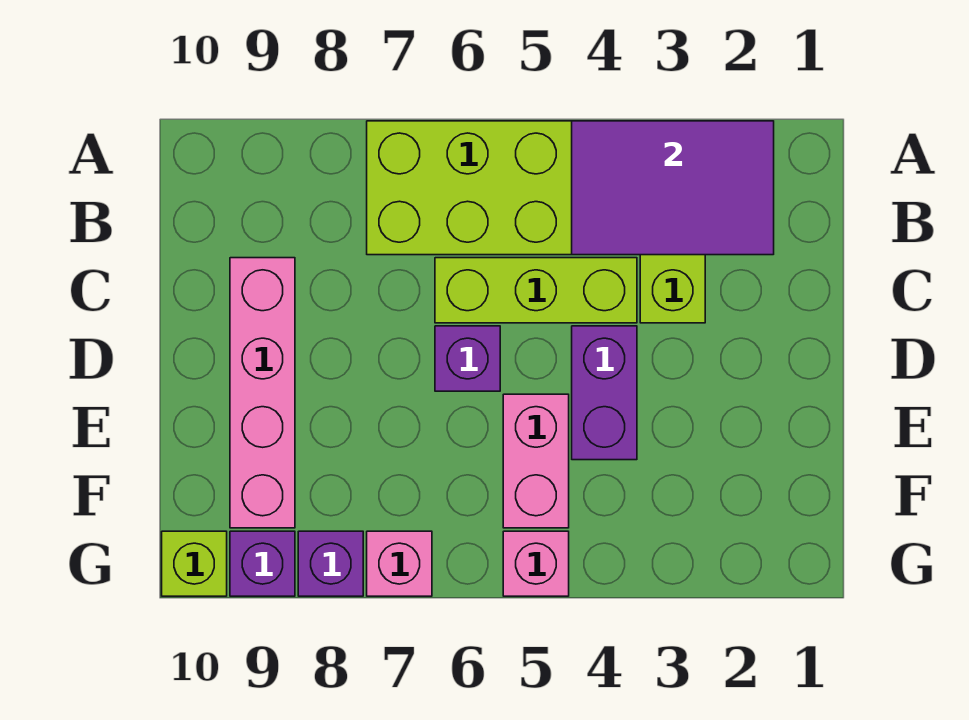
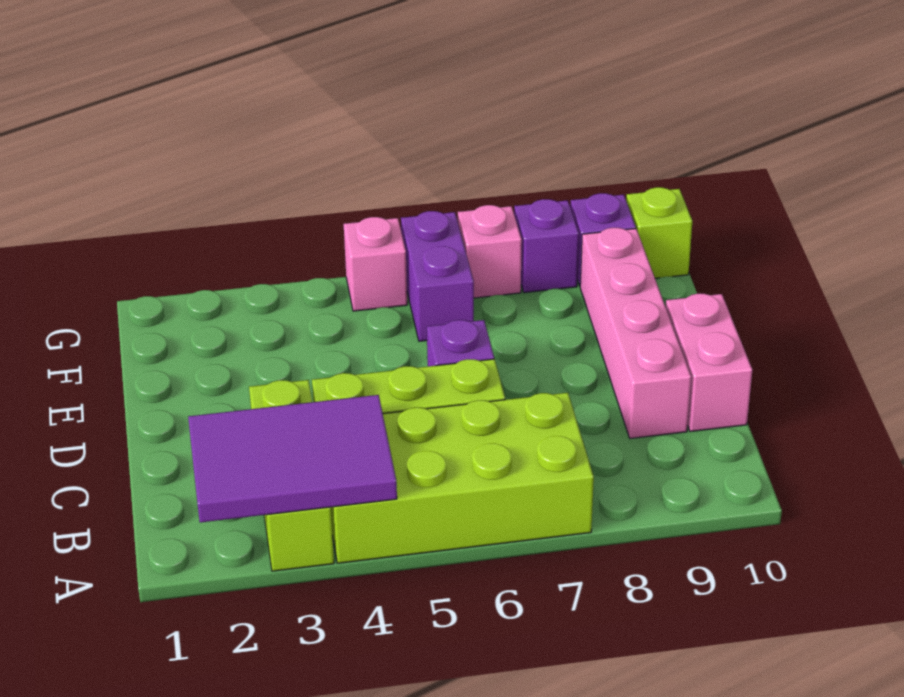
purple brick D4:E4 level 1 -> purple brick F6:G6 level 1
pink brick E5:F5 level 1 -> pink brick C10:D10 level 1

